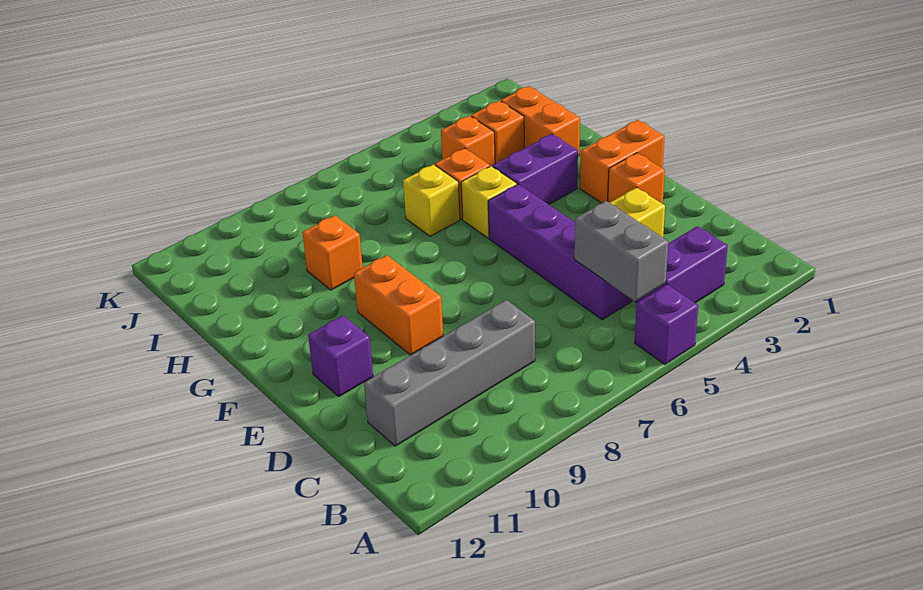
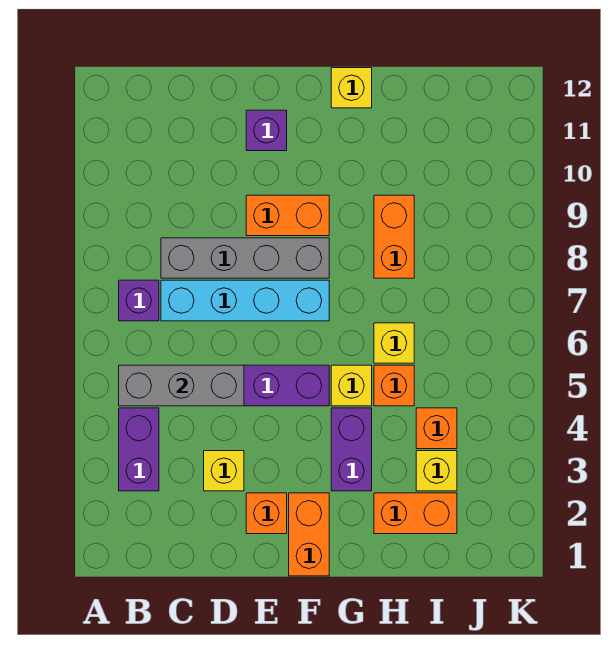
purple brick A5 level 1 -> purple brick B7 level 1
grey brick B5:C5 level 2 -> grey brick B5:D5 level 2
none -> cyan brick C7:F7 level 1
grey brick C8:C11 level 1 -> grey brick C8:F8 level 1
none -> yellow brick G12 level 1
orange brick H9 level 1 -> orange brick H8:H9 level 1
orange brick I3 level 1 -> yellow brick I3 level 1

